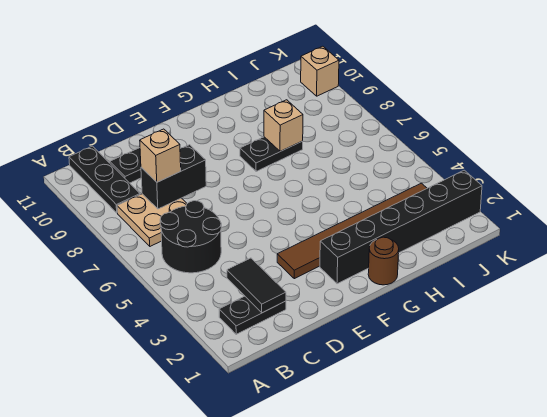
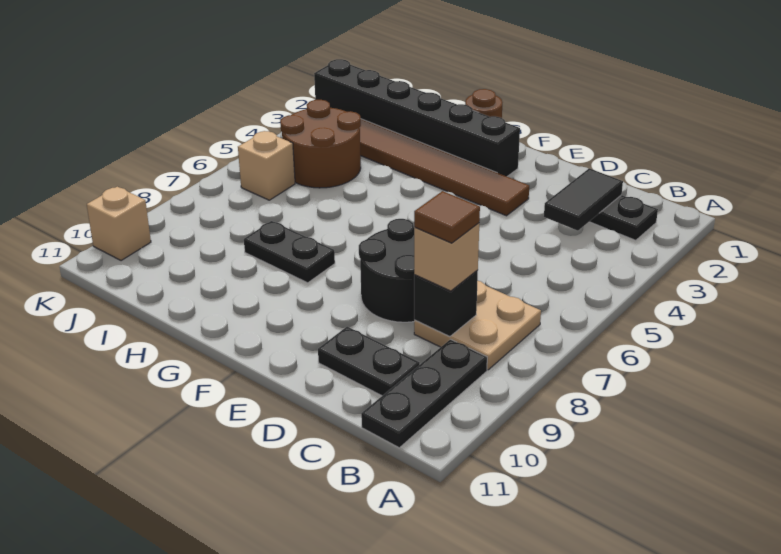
black round brick B5:C6 level 1 -> black round brick D7:E8 level 1
black brick C8:D8 level 2 -> black brick C8 level 2
none -> brown tile C8 level 4
tan brick H8 level 2 -> tan brick J6 level 1
none -> brown round brick I4:J5 level 1

